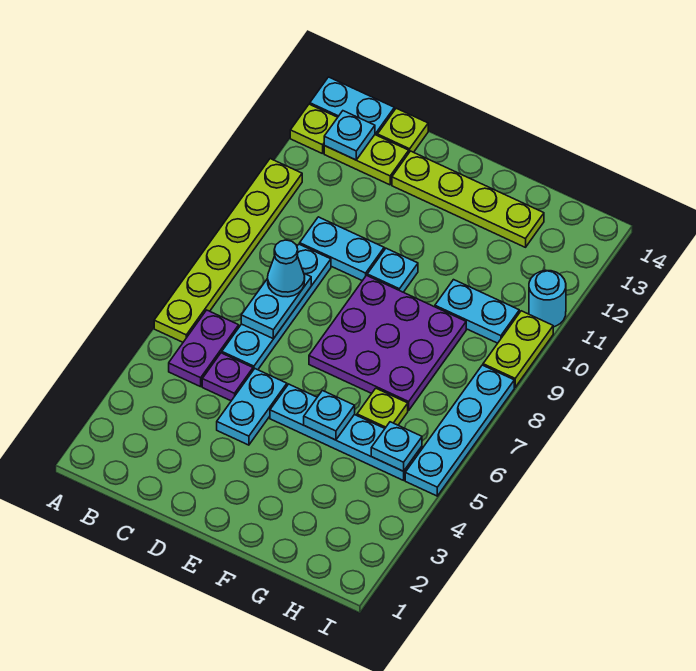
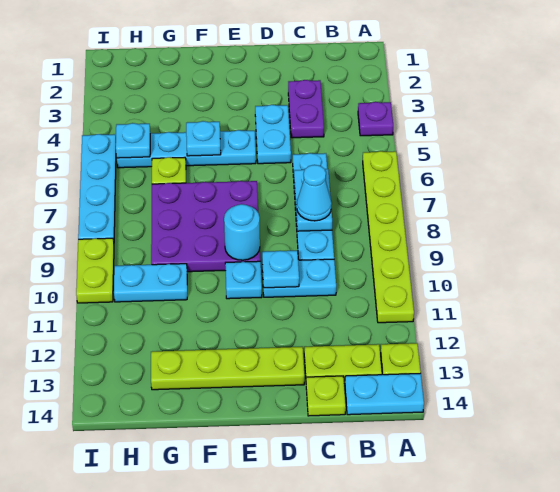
purple plate B5:B6 level 1 -> purple plate C3:C4 level 1
cyan plate B13 level 2 -> cyan plate D10 level 2
purple plate C5 level 1 -> purple plate A4 level 1
cyan round brick I11 level 1 -> cyan round brick E9 level 2

